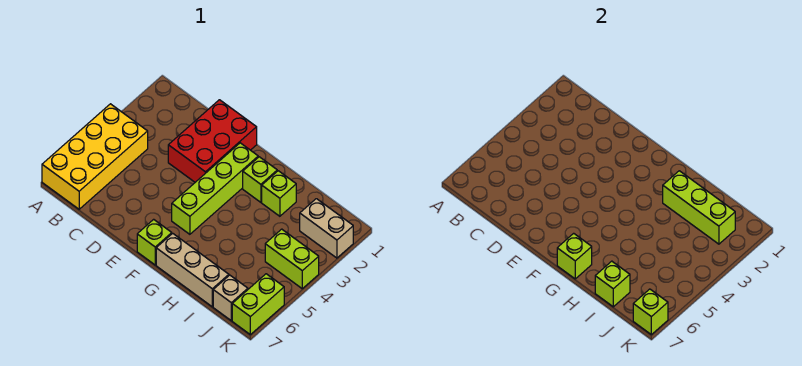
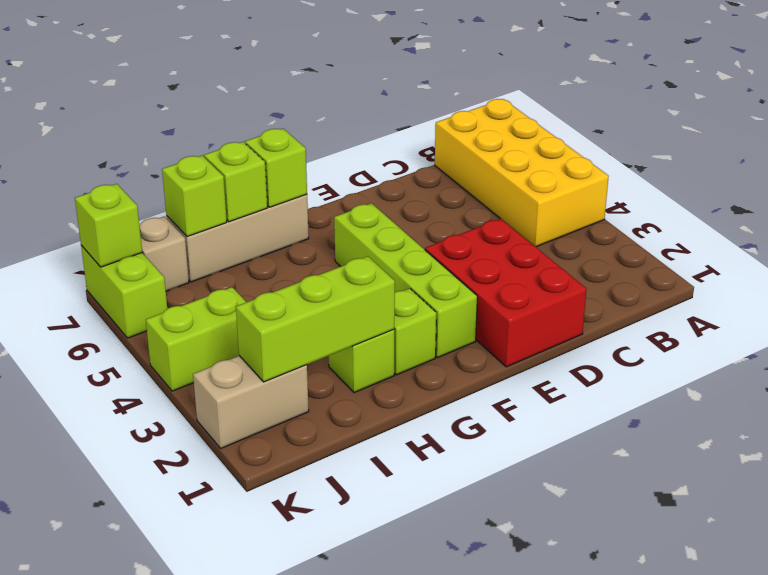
lime brick F7 level 1 -> lime brick H7 level 2

